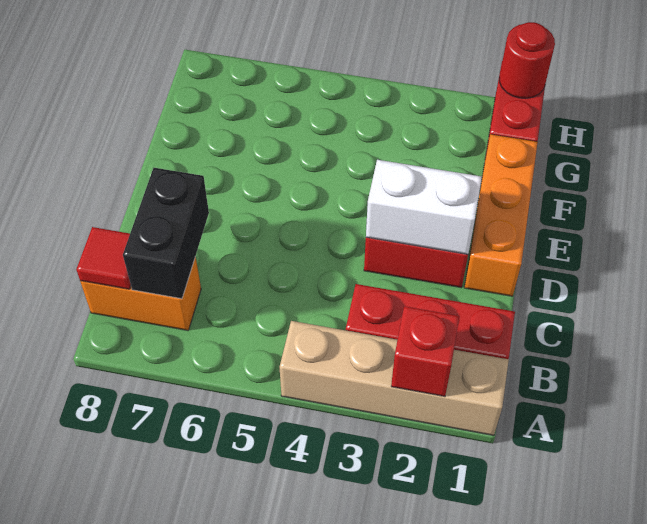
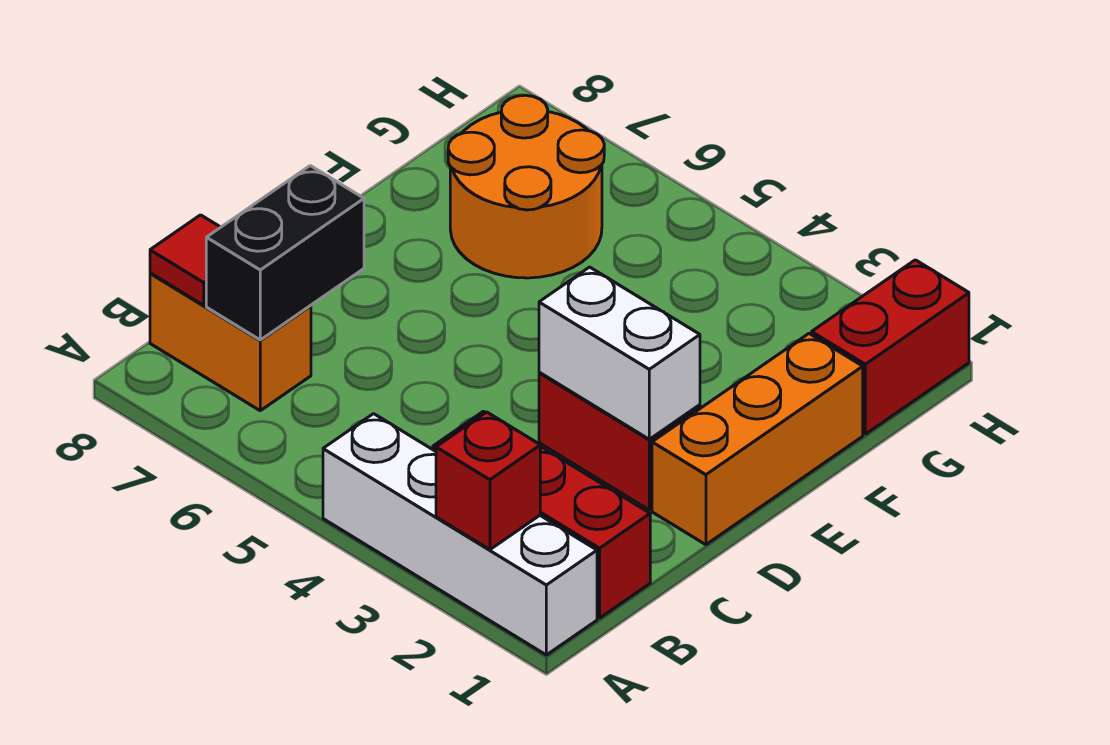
tan brick A1:A4 level 1 -> white brick A1:A4 level 1
none -> orange round brick F6:G7 level 1
red round brick H1 level 2 -> none

